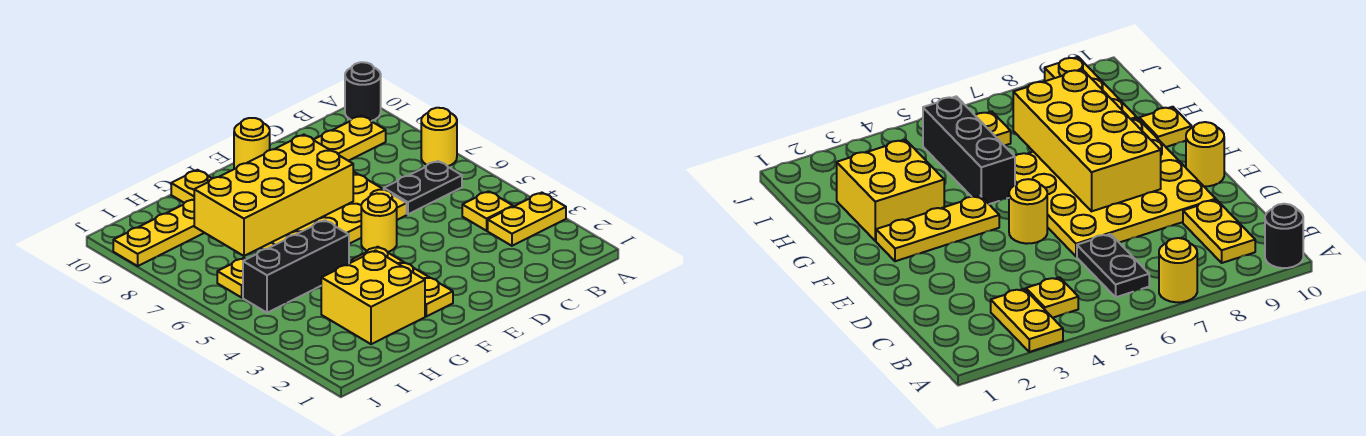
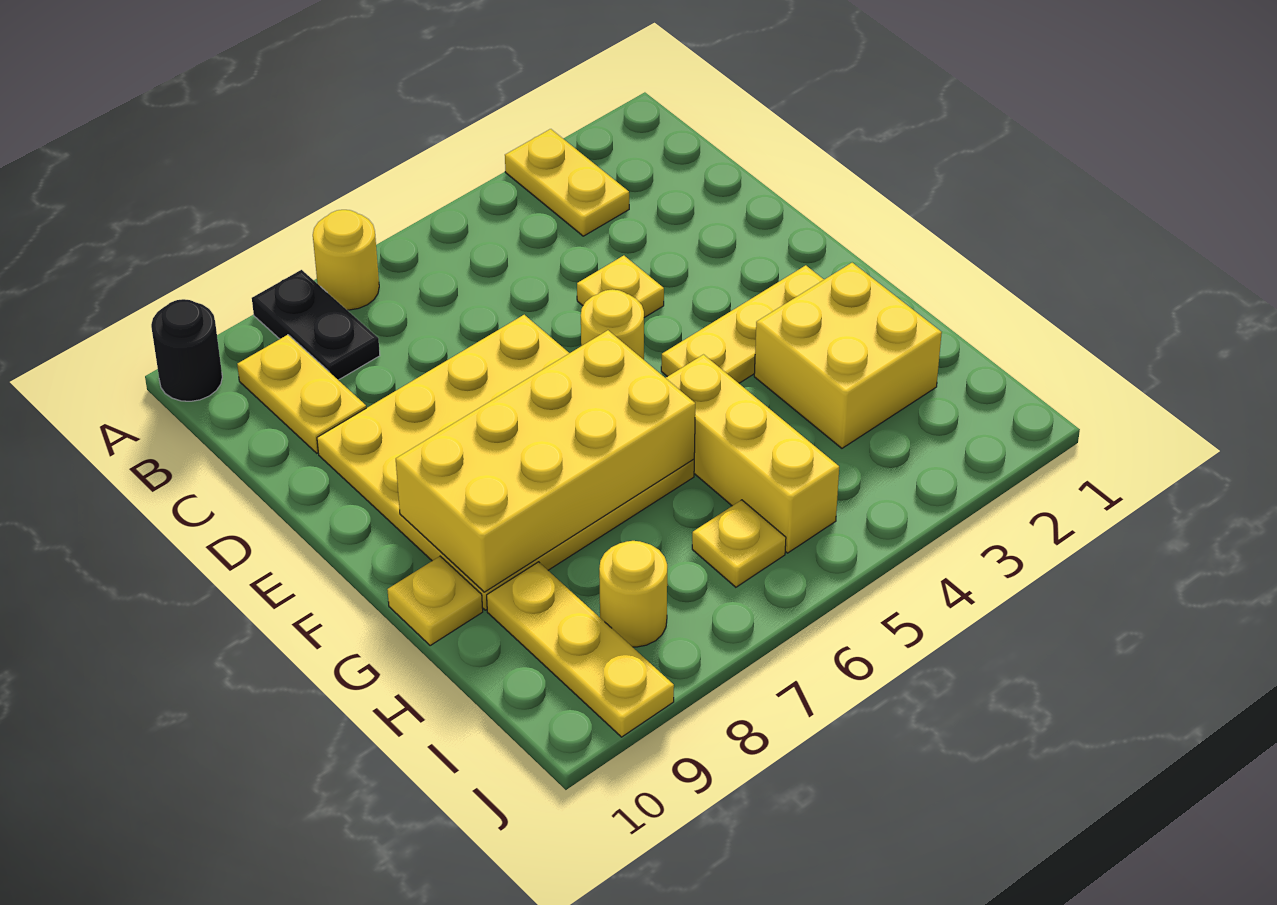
yellow plate B4 level 1 -> yellow plate D4 level 1
black plate B6:C6 level 1 -> black plate A8:B8 level 1
yellow brick E7:H8 level 2 -> yellow brick F6:G9 level 2
yellow round brick E10 level 1 -> yellow round brick I8 level 1
black brick G5:I5 level 1 -> yellow brick G5:I5 level 1

